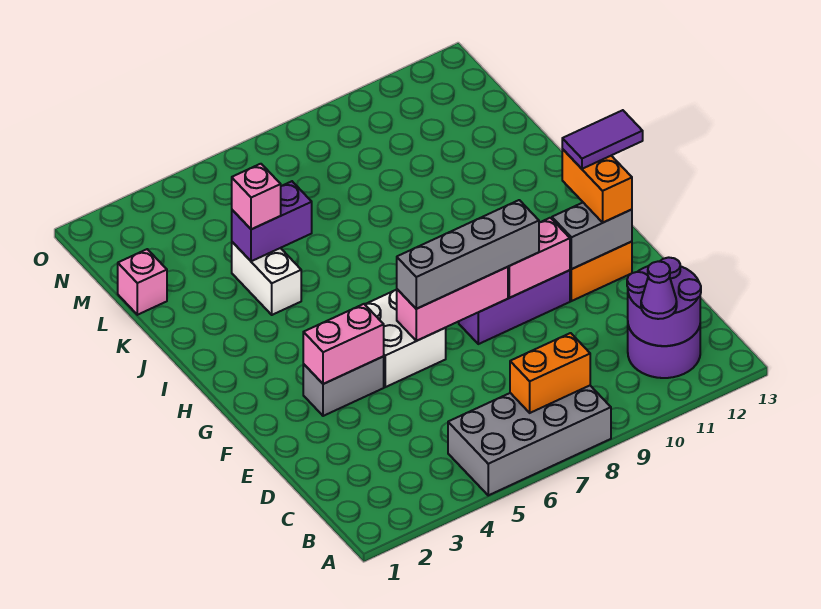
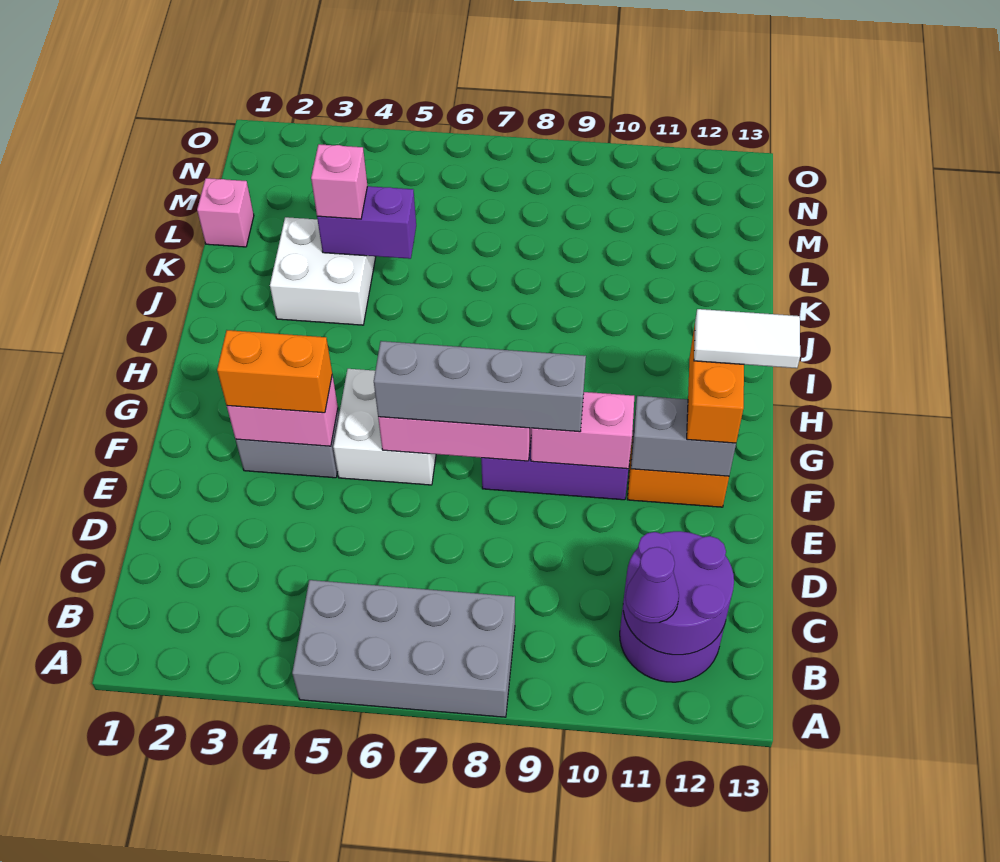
orange brick B7:B8 level 2 -> orange brick F3:F4 level 3
purple tile G12:G13 level 4 -> white tile G12:G13 level 4
white brick J4:K4 level 1 -> white brick J3:K4 level 1

